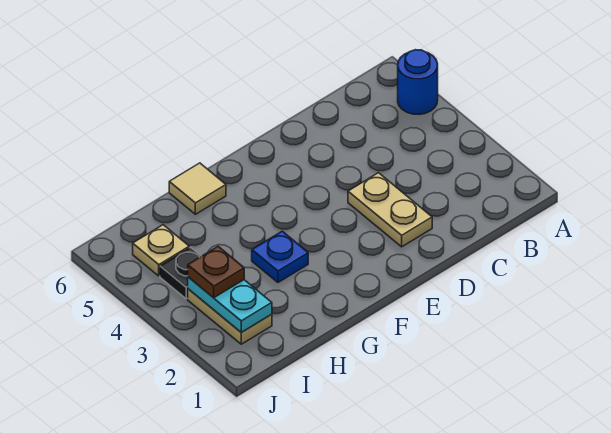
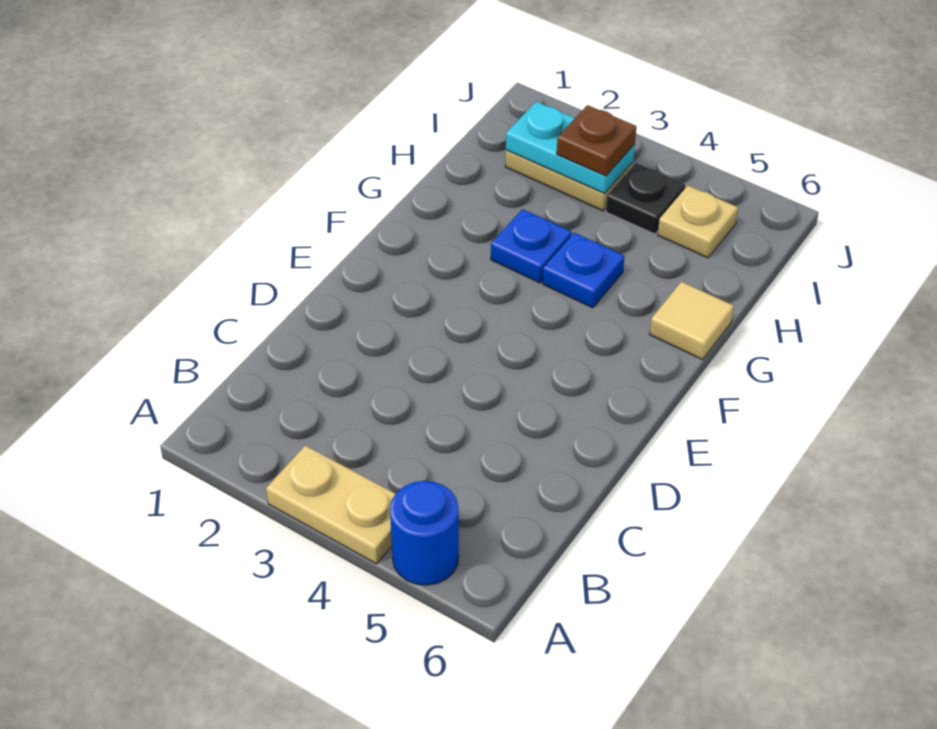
tan plate D2:D3 level 1 -> tan plate A3:A4 level 1
none -> blue plate G4 level 1

